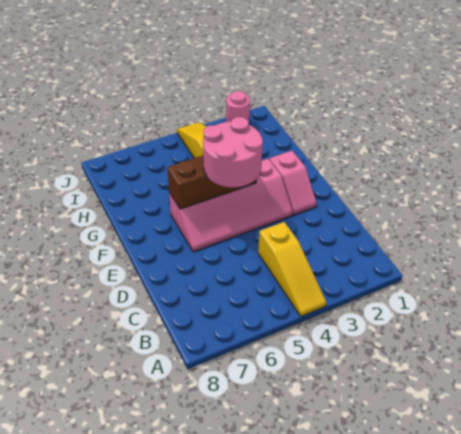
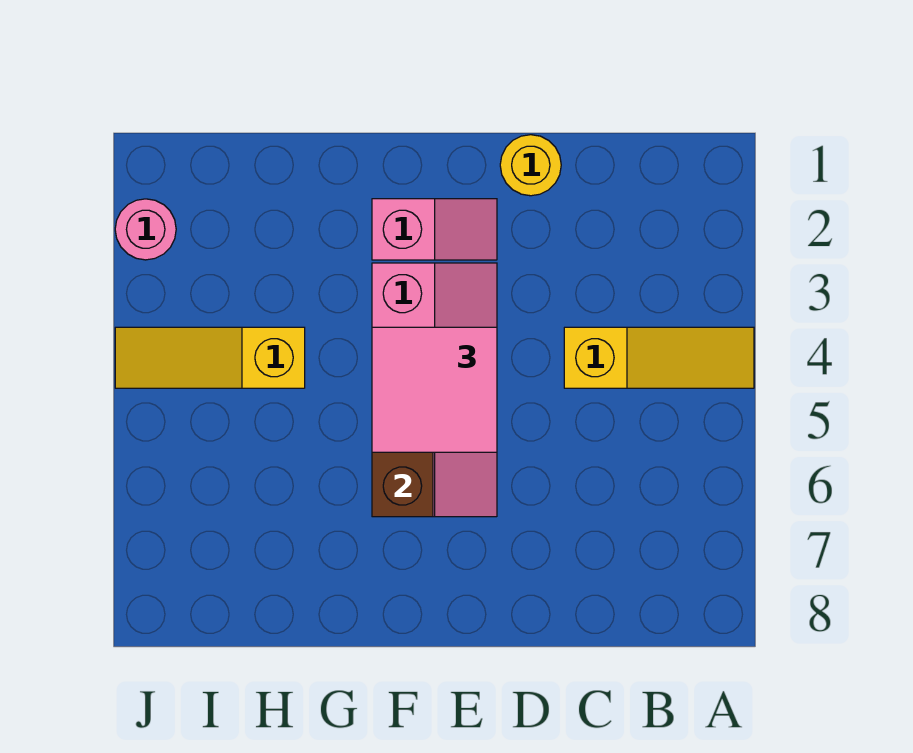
none -> yellow round brick D1 level 1
pink round brick E4:F5 level 3 -> pink tile E4:F5 level 3

